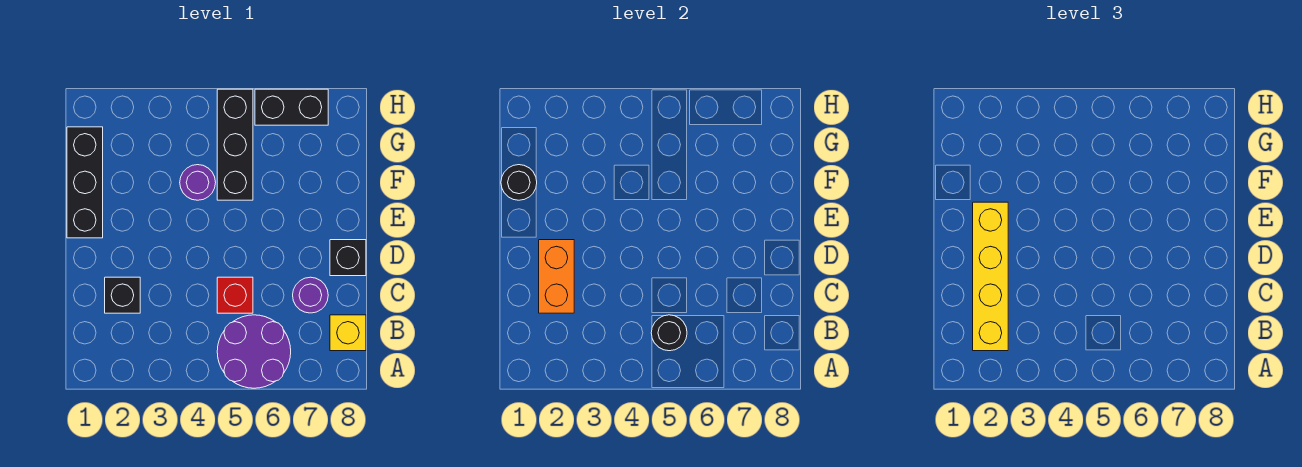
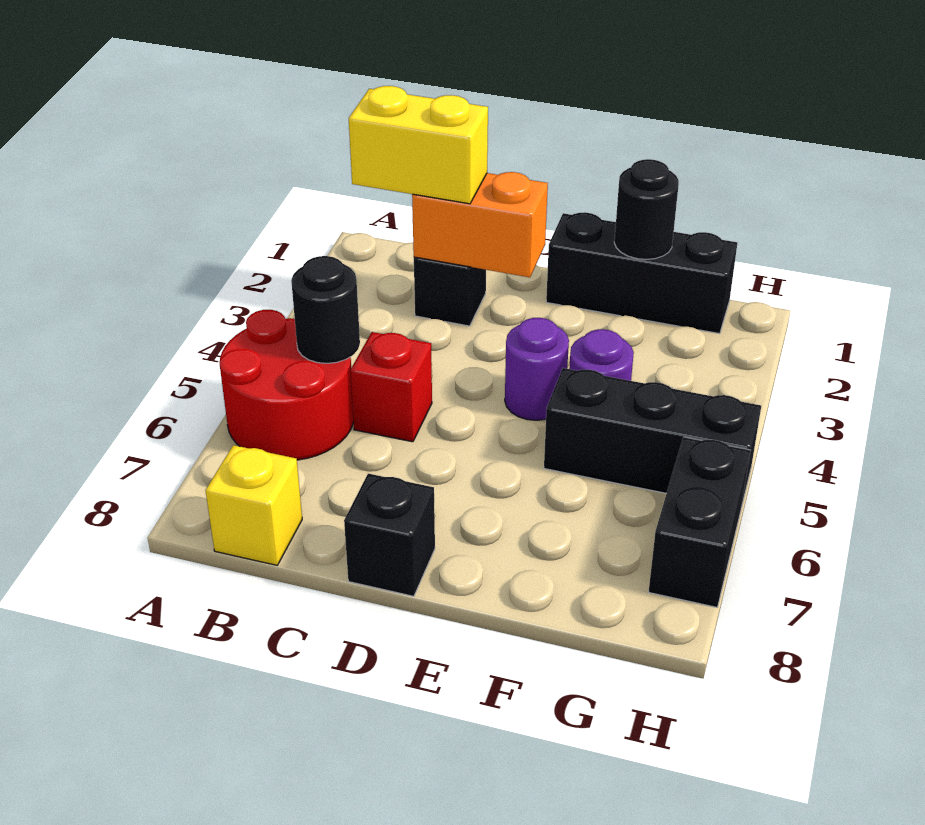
purple round brick A5:B6 level 1 -> red round brick A5:B6 level 1
yellow brick B2:E2 level 3 -> yellow brick B2:C2 level 3
purple round brick C7 level 1 -> purple round brick E4 level 1

